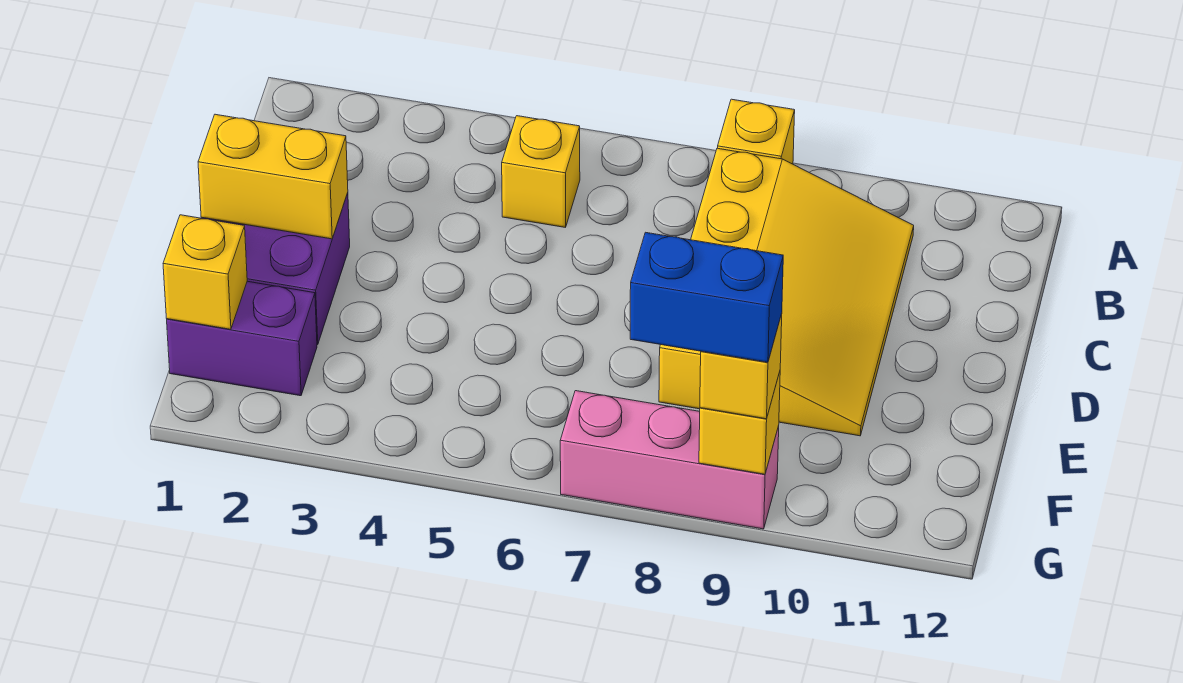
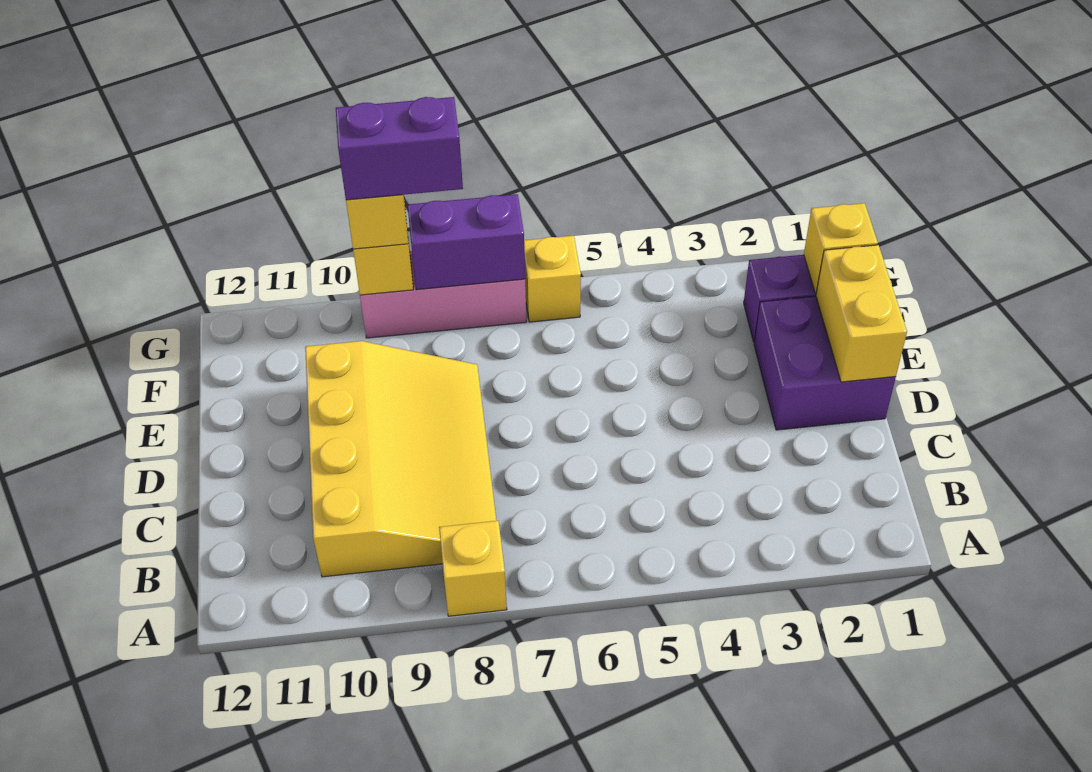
yellow brick B5 level 1 -> yellow brick G6 level 1
yellow slope B8:E10 level 1 top 8 -> yellow slope B8:E10 level 1 top 10
yellow brick D1:D2 level 2 -> yellow brick D1:E1 level 2
none -> purple brick G7:G8 level 2
blue brick G8:G9 level 4 -> purple brick G8:G9 level 4

